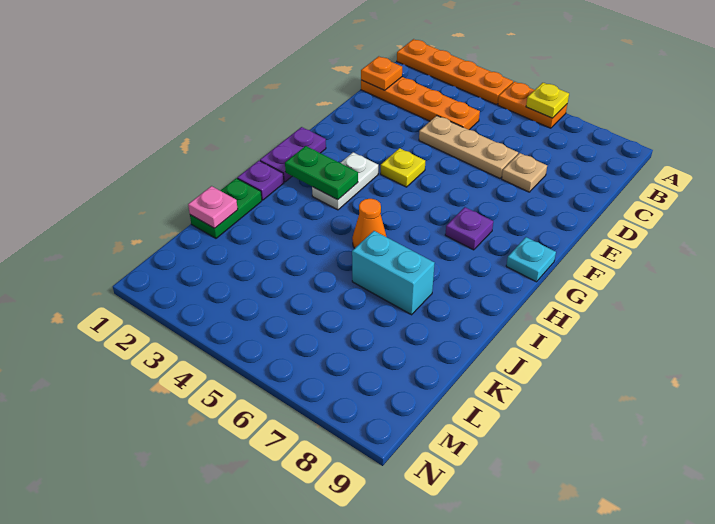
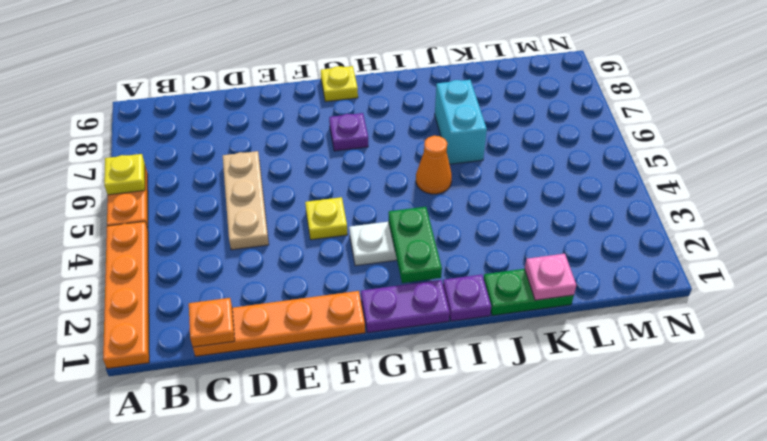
orange plate C1:C4 level 1 -> orange plate C1:F1 level 1
tan plate D7 level 1 -> none
cyan plate G9 level 1 -> yellow plate G9 level 1

